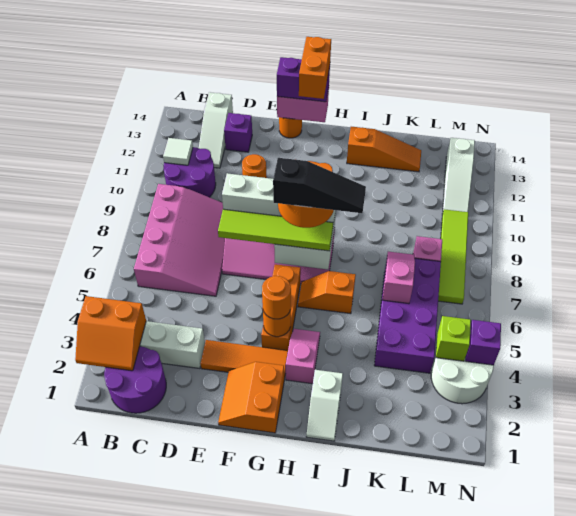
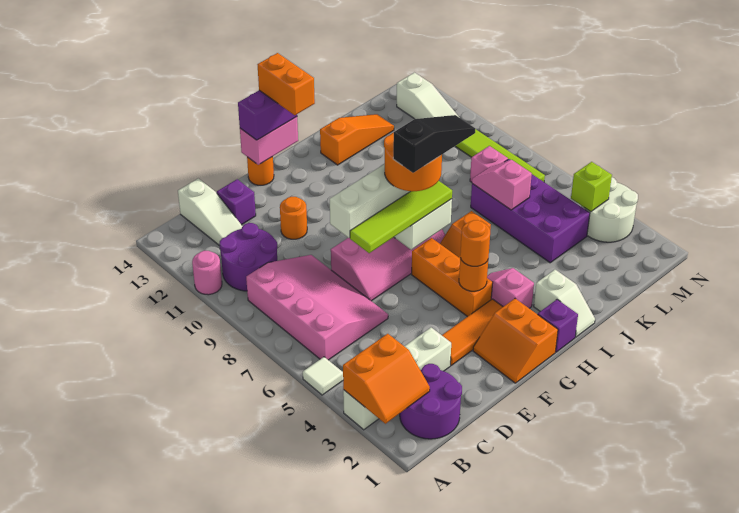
none -> pink round brick A11 level 1
white tile B11 level 2 -> white tile A5 level 1
purple brick N4 level 2 -> purple brick H1 level 1

